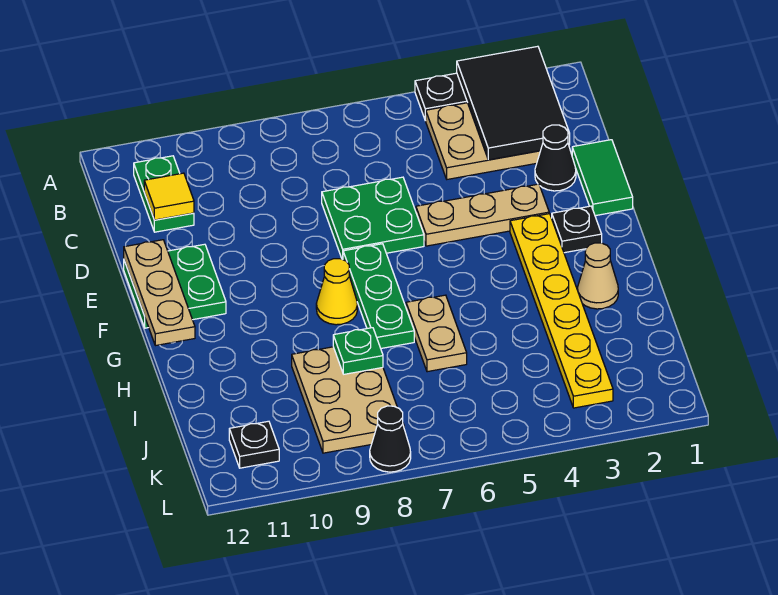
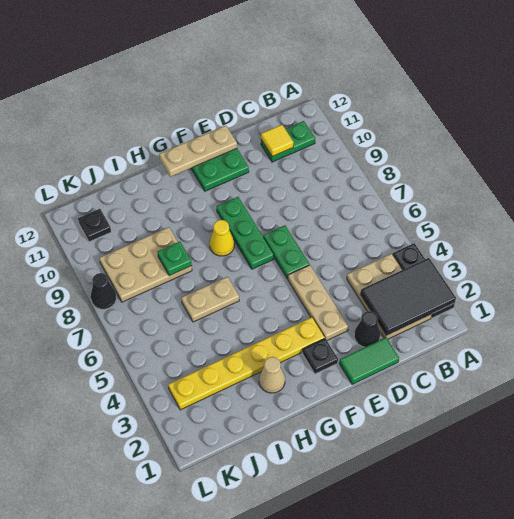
green plate D6:E7 level 1 -> green plate E6:E7 level 1
green plate F7:H7 level 1 -> green plate F7:F9 level 1

